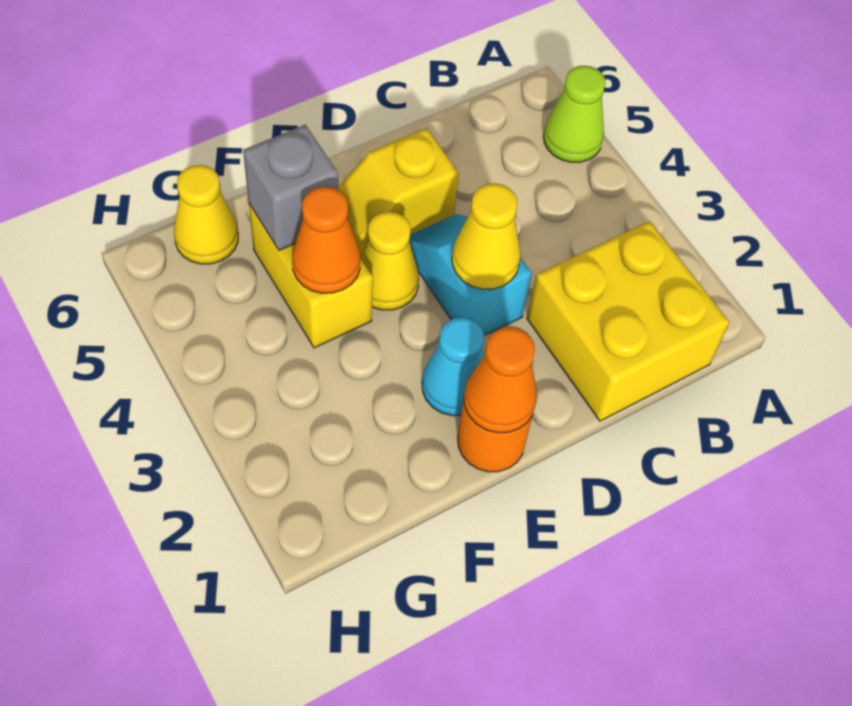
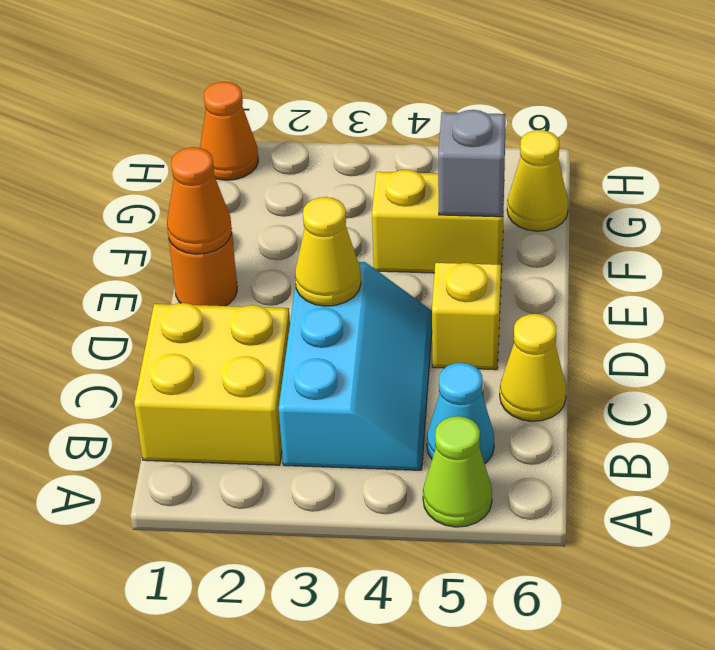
cyan slope D3:D4 level 1 top 3 -> cyan slope B3:D4 level 1 top 3
cyan cone E2 level 1 -> cyan cone B5 level 1
yellow cone E4 level 1 -> yellow cone C6 level 1
orange cone F4 level 2 -> orange cone H1 level 1

